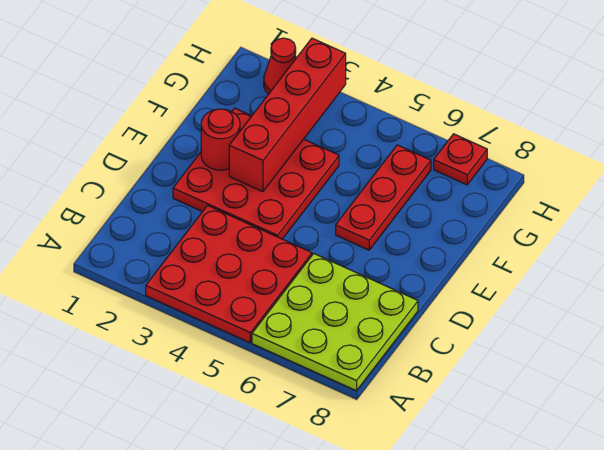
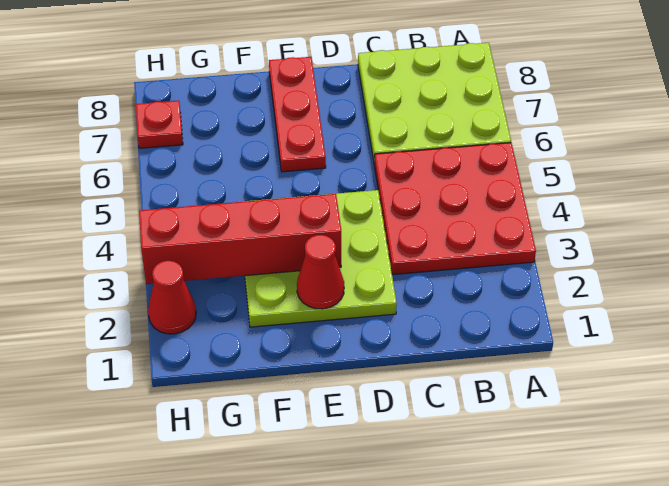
red plate D2:F4 level 1 -> lime plate D2:F4 level 1
red round brick E2 level 2 -> red cone E2 level 2
red plate E6:G6 level 1 -> red plate E6:E8 level 1

